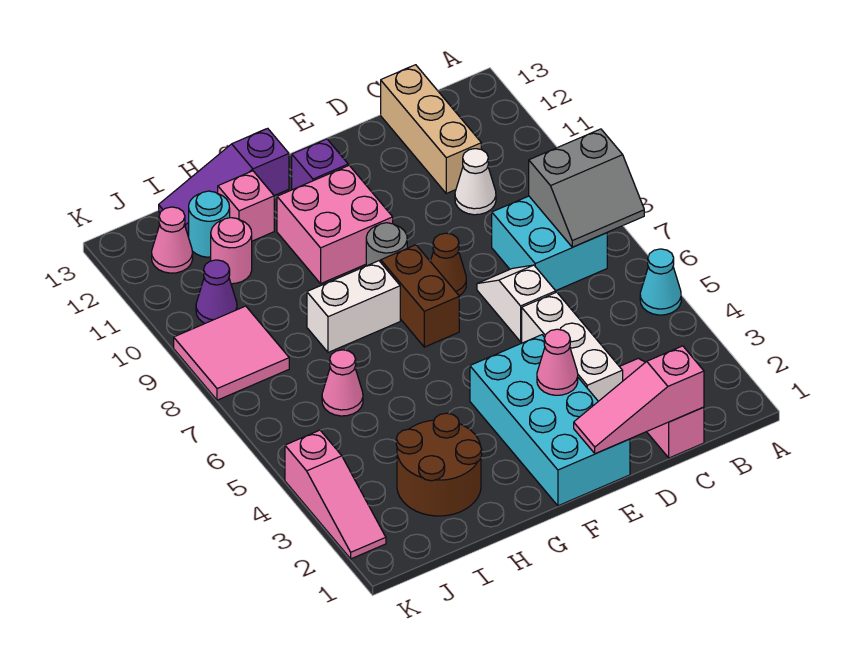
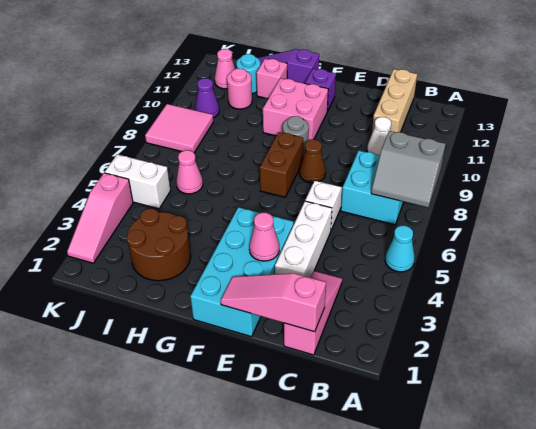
white brick G8:H8 level 1 -> white brick J5:K5 level 1

